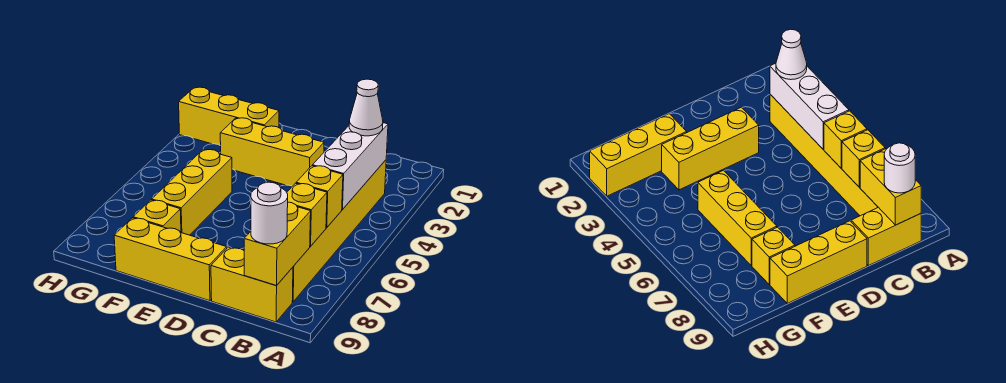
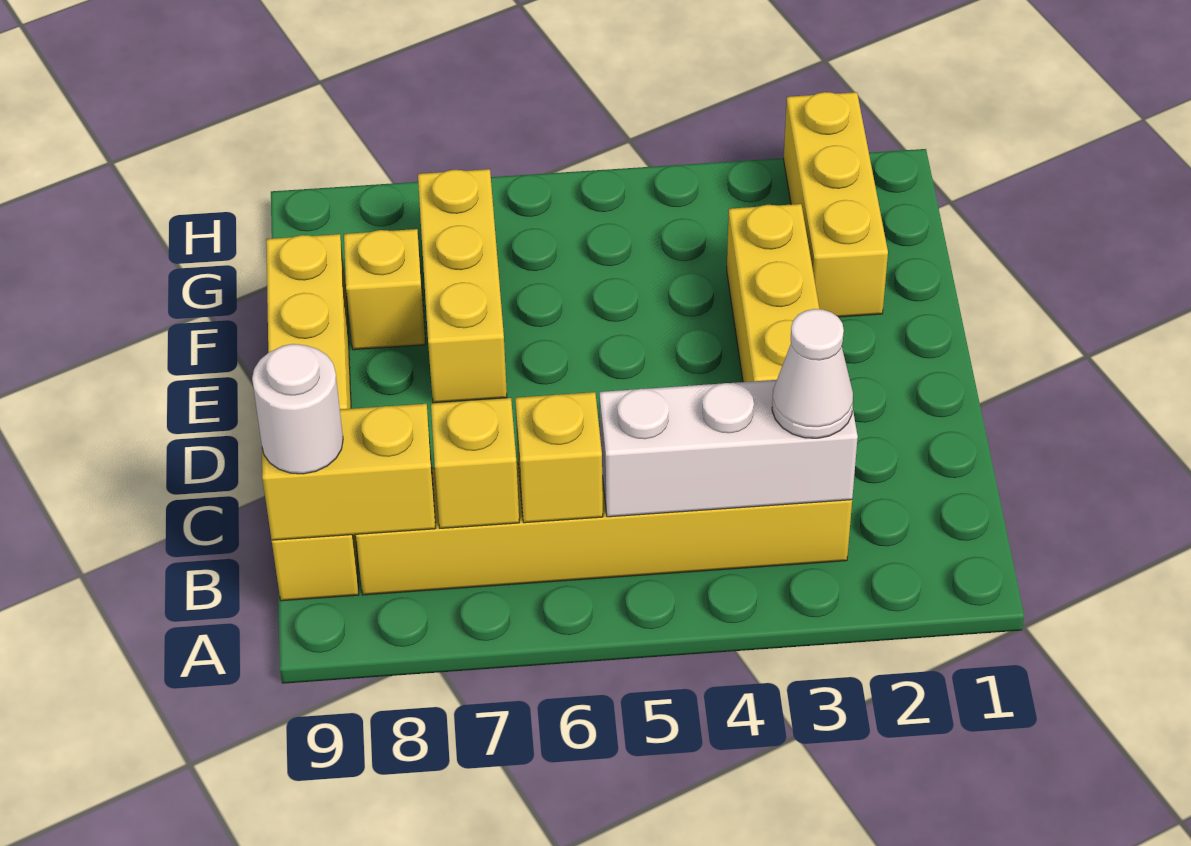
yellow brick F5:F7 level 1 -> yellow brick E7:G7 level 1

